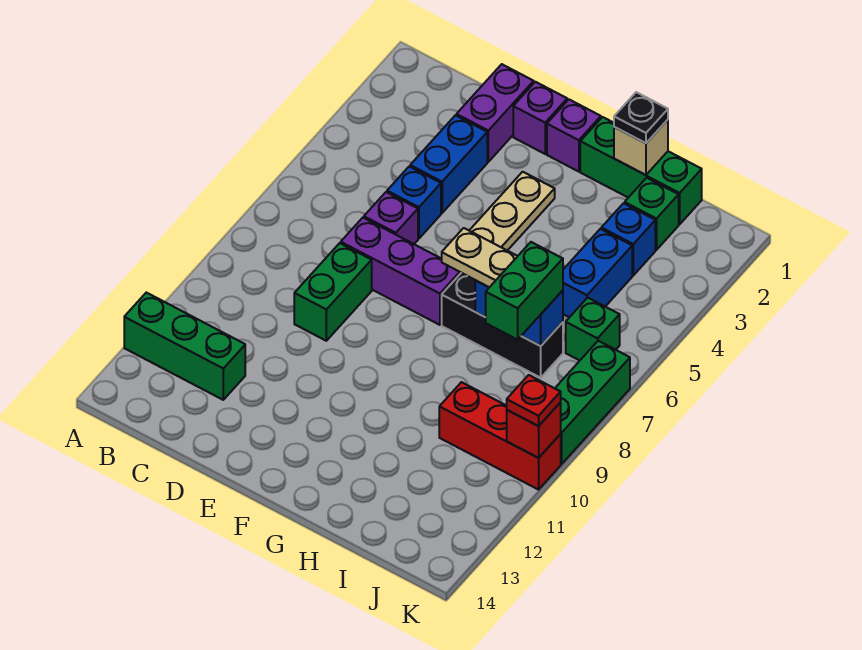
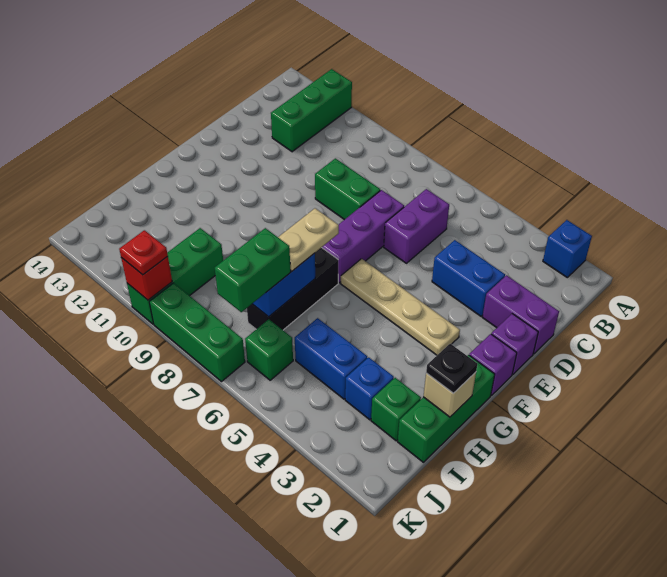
blue brick D5 level 1 -> blue brick A2 level 1
purple brick D6 level 1 -> purple brick C6:D6 level 1
green brick I7:I8 level 3 -> green brick I7:J7 level 3
red brick I10:K10 level 1 -> green brick I10:K10 level 1

